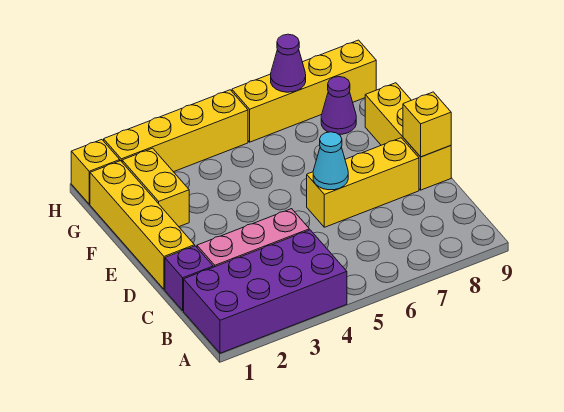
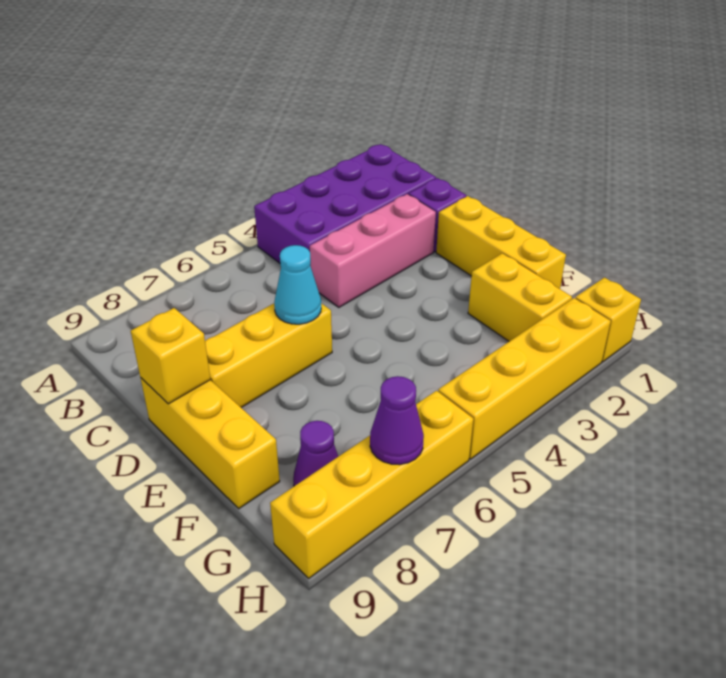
yellow brick D1:G1 level 1 -> yellow brick D1:F1 level 1

